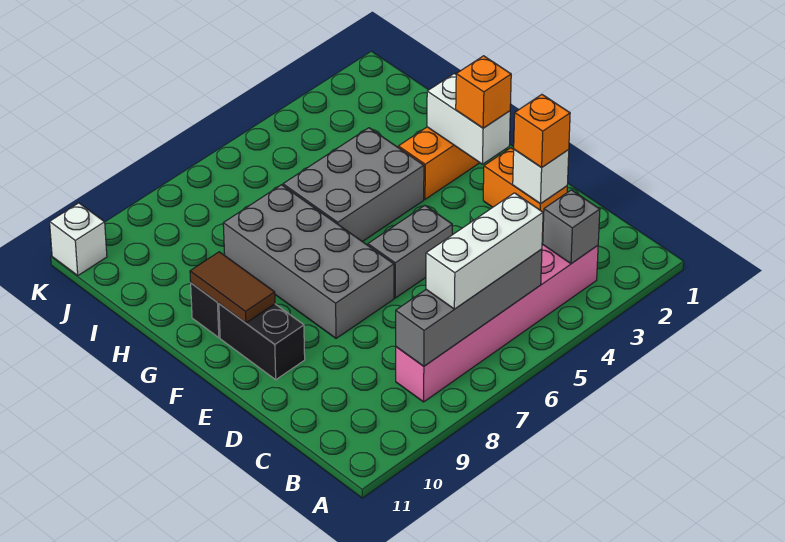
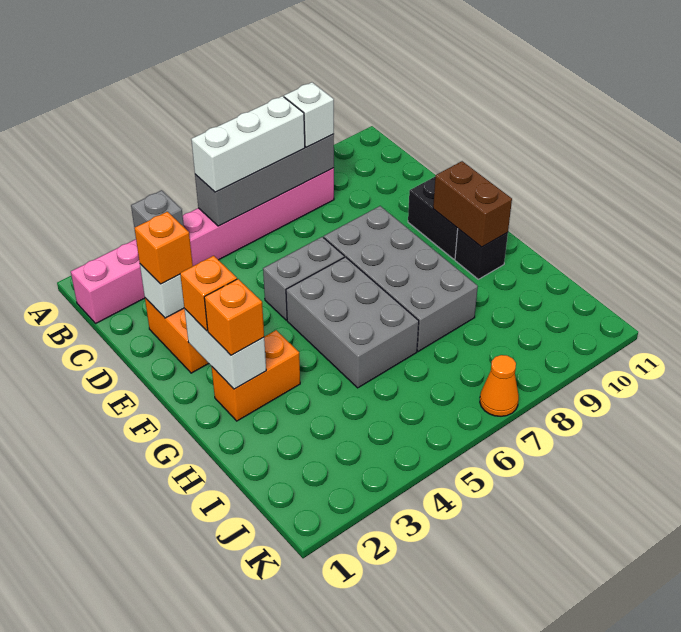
pink brick B3:B8 level 1 -> pink brick B1:B8 level 1
brown tile F10:G10 level 2 -> brown brick F10:G10 level 2
none -> orange brick G2 level 3
grey brick G4:H6 level 1 -> grey brick F5:H6 level 1
none -> orange cone K7 level 1
white brick K11 level 1 -> white brick B8 level 3

